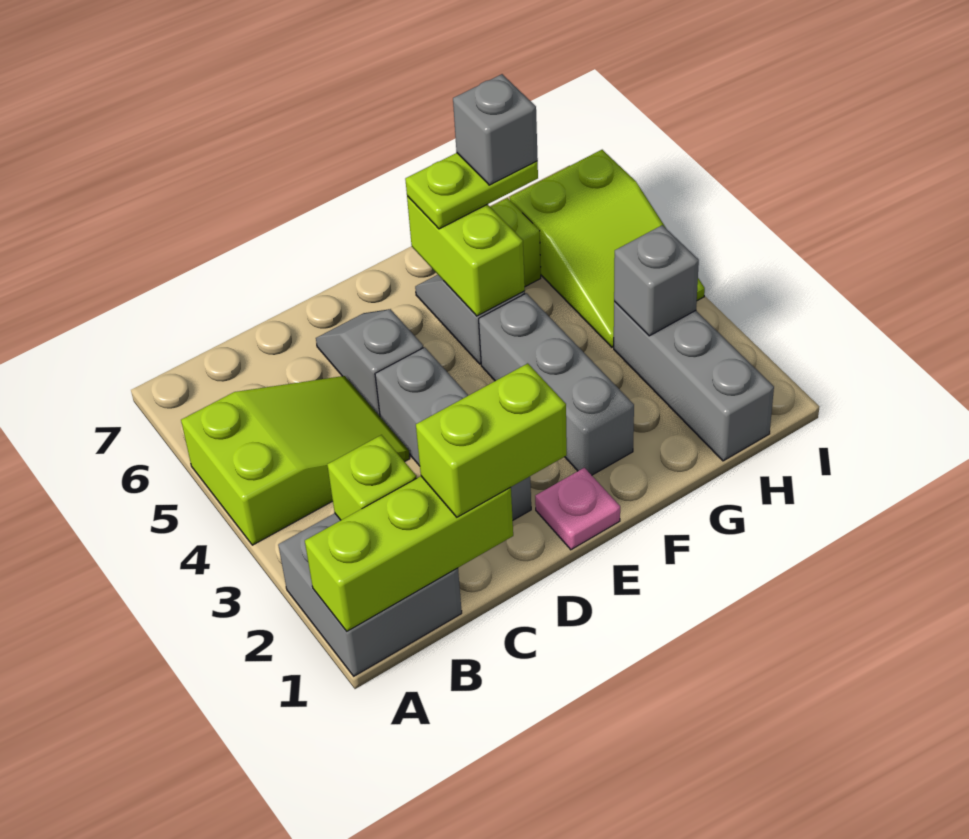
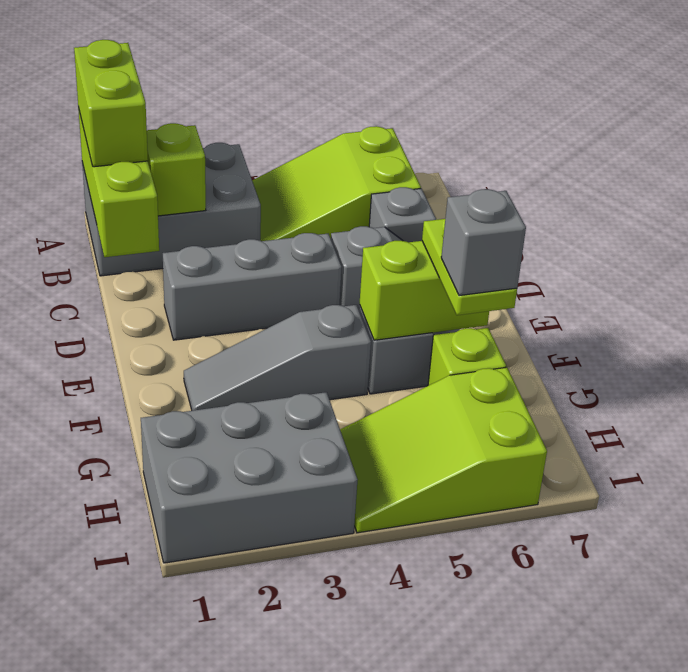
grey brick A1:B2 level 1 -> grey brick A1:B3 level 1
lime slope A4:C5 level 1 top A -> lime slope A4:B6 level 1 top 6
lime brick C1:D1 level 3 -> lime brick A1:B1 level 3
pink plate E1 level 1 -> none
grey brick F2:F4 level 1 -> grey slope F2:F4 level 1 top 4
grey brick H1:H3 level 1 -> grey brick H1:I3 level 1
grey brick H3 level 2 -> grey brick C6 level 1

